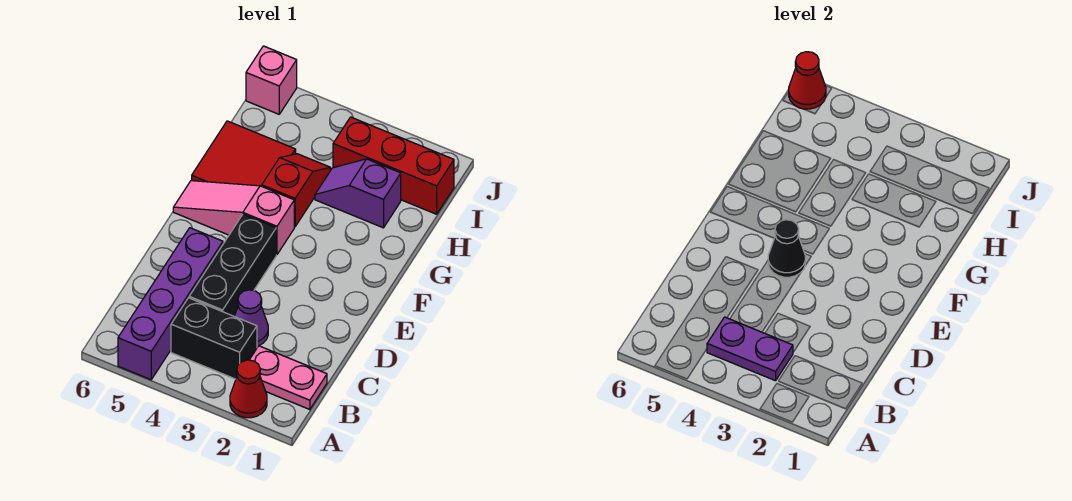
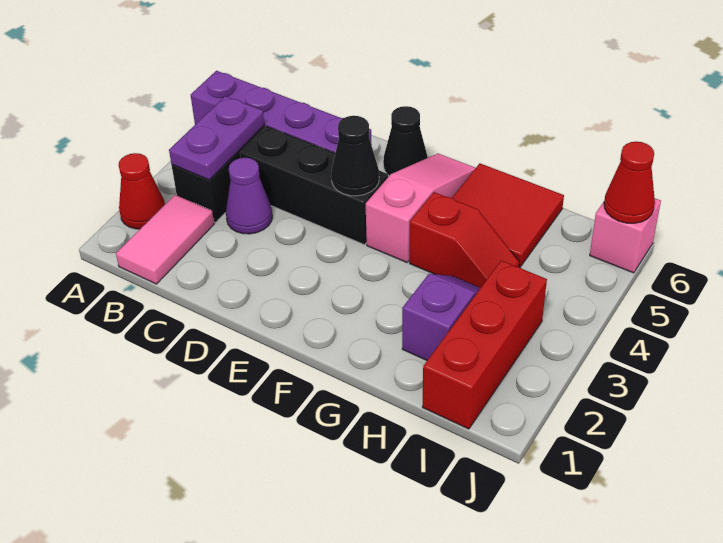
pink plate B1:B2 level 1 -> pink tile B1:B2 level 1
none -> black cone E6 level 1

